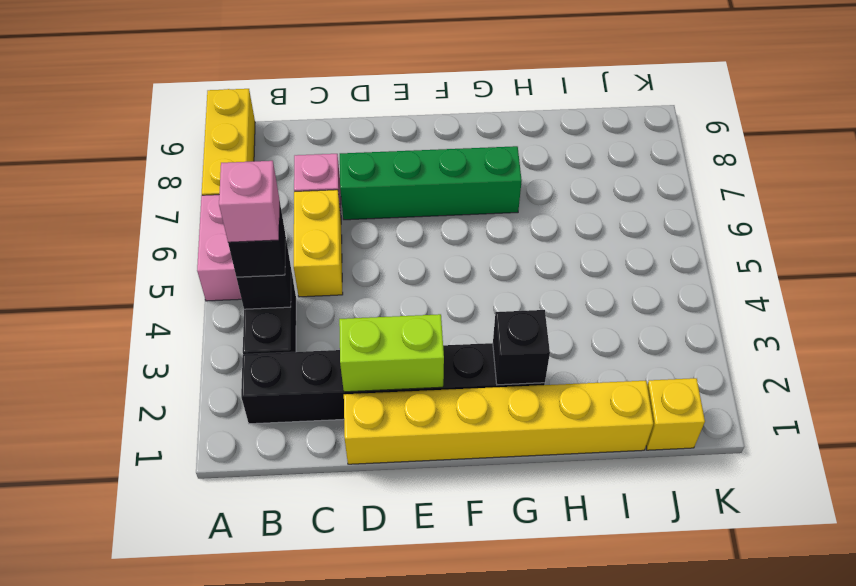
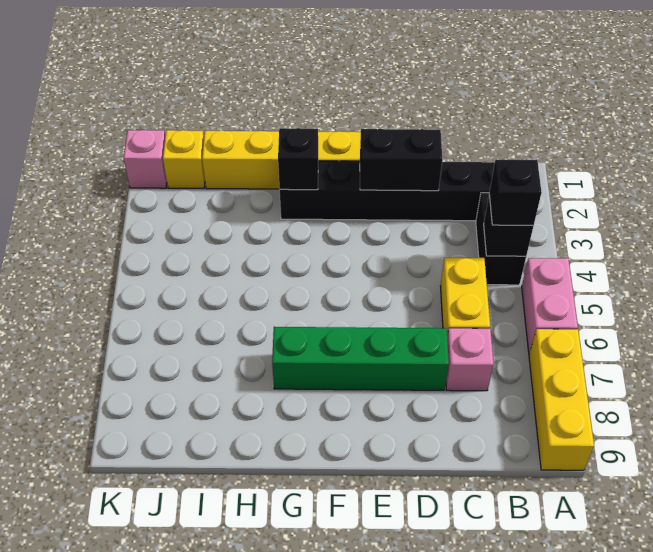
pink brick B4 level 4 -> pink brick K1 level 1
lime brick D2:E2 level 2 -> black brick D2:E2 level 2

